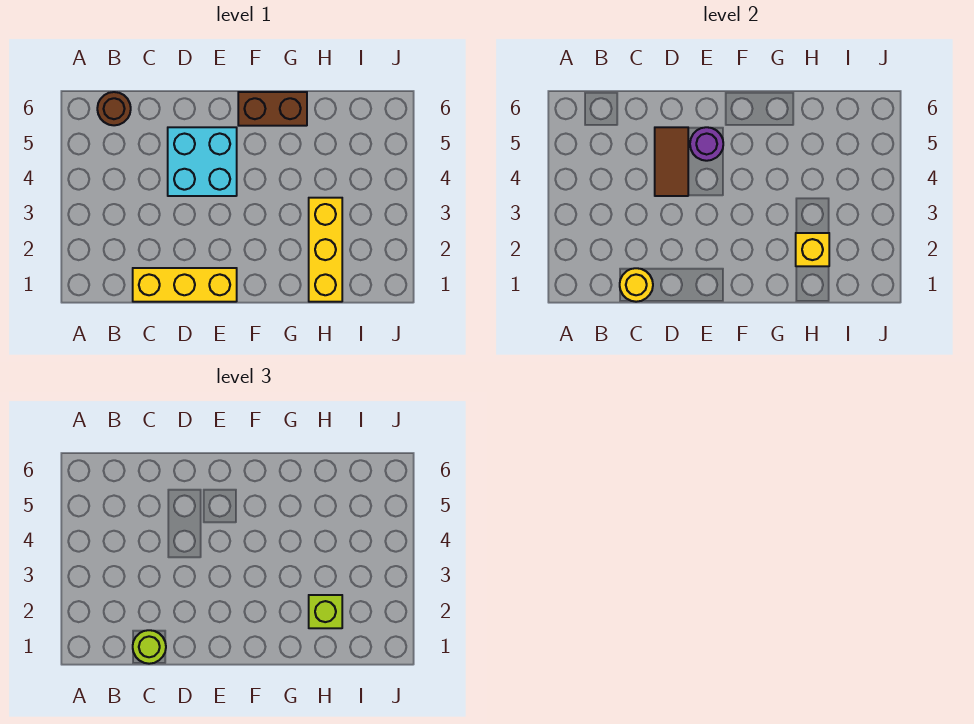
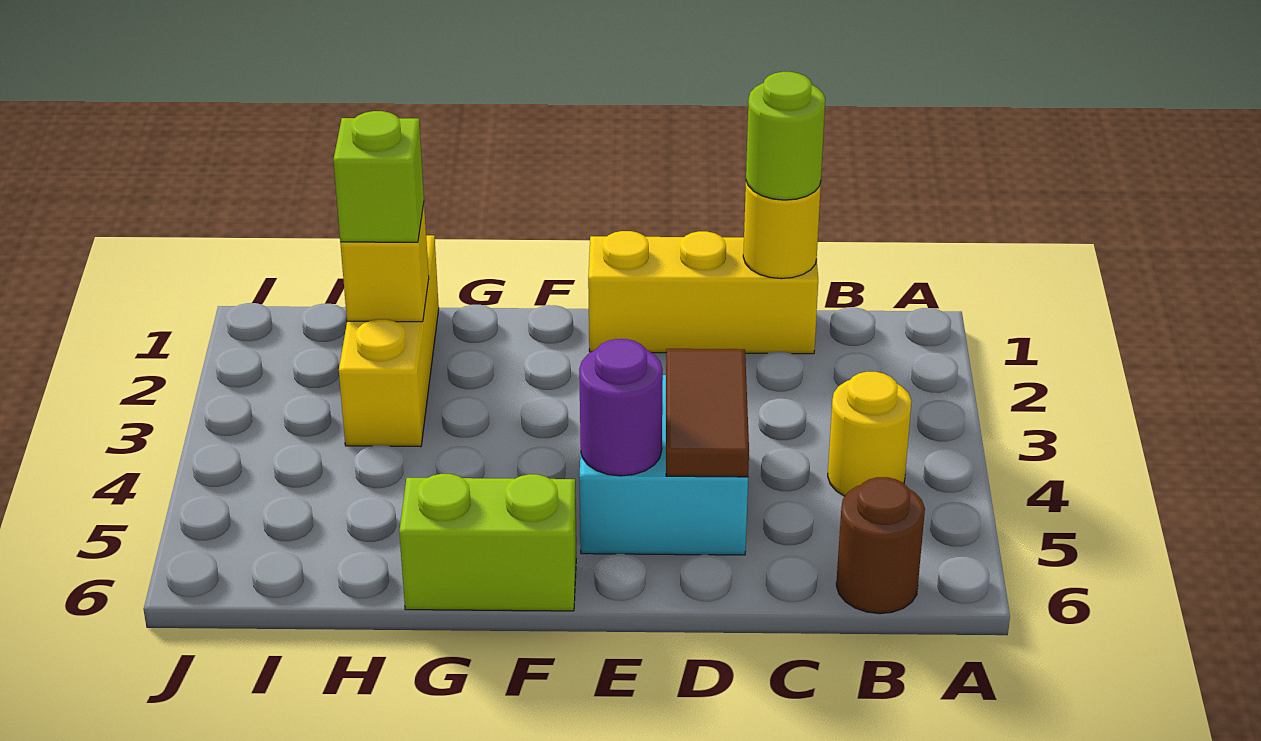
none -> yellow round brick B4 level 1
brown brick F6:G6 level 1 -> lime brick F6:G6 level 1

